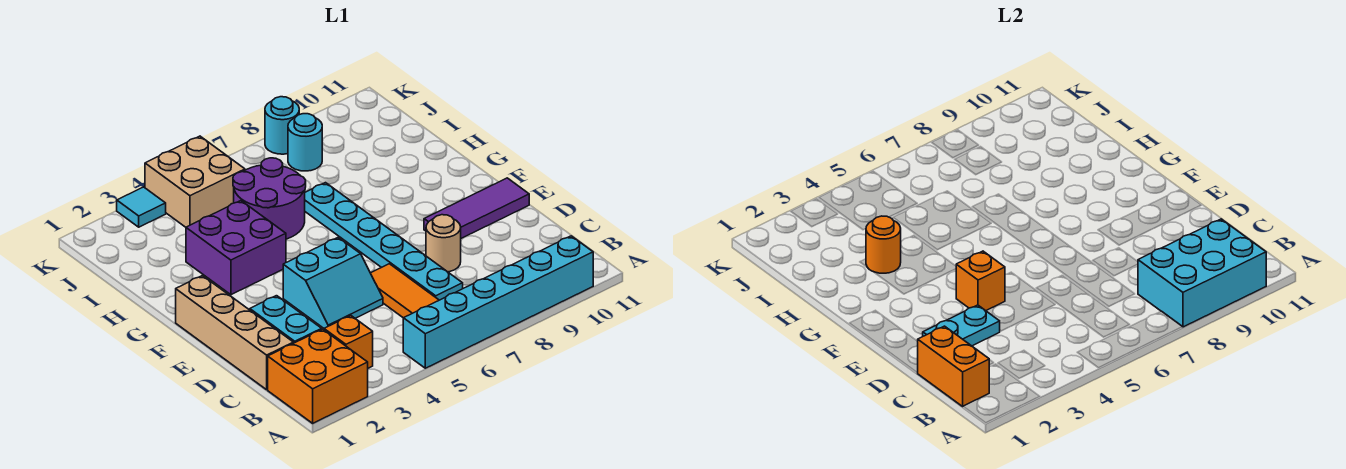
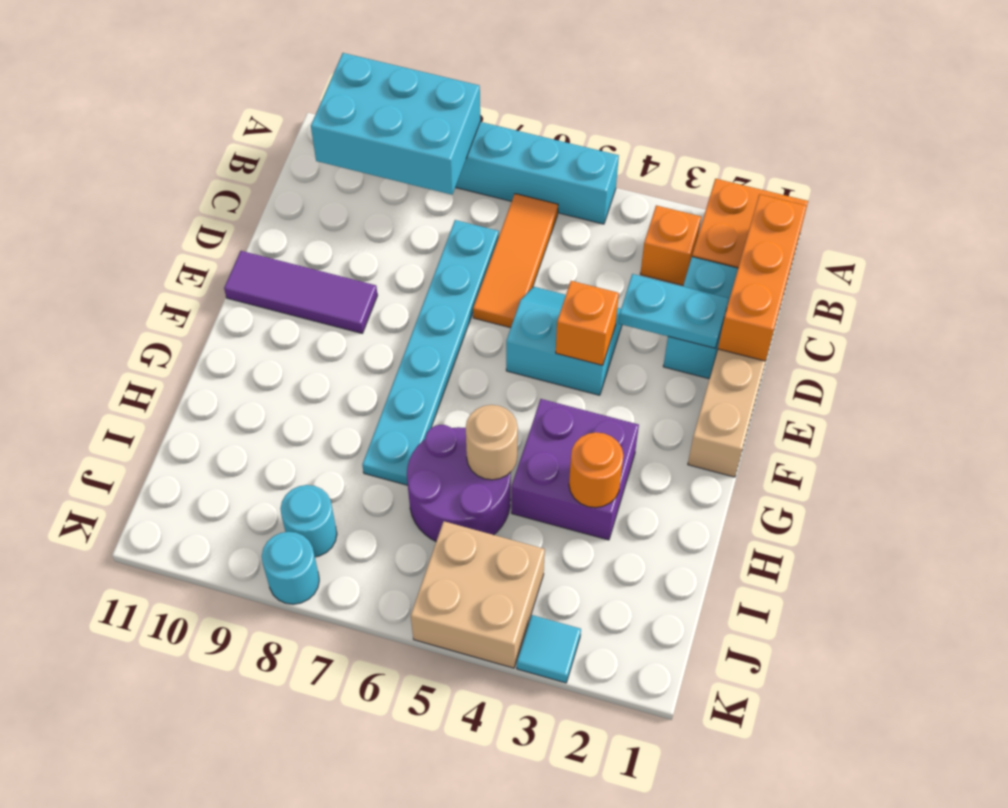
orange brick B1:C1 level 2 -> orange brick B1:D1 level 2
tan round brick D8 level 1 -> tan round brick H5 level 2

